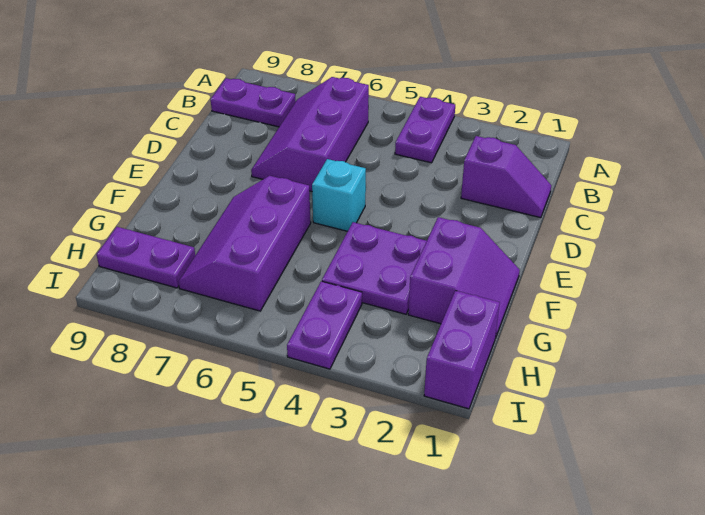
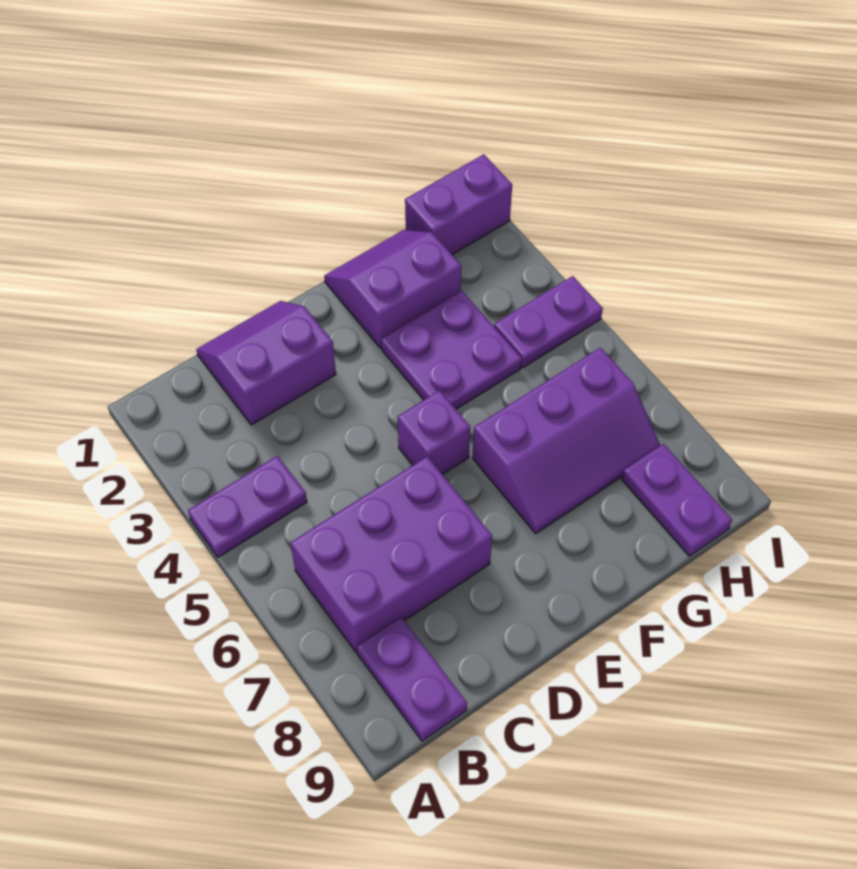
purple slope B6:D7 level 1 top 6 -> purple brick B6:D7 level 1
purple slope C1:C2 level 1 top 2 -> purple slope C1:D2 level 1 top 2
cyan brick E5 level 1 -> purple brick E5 level 1

